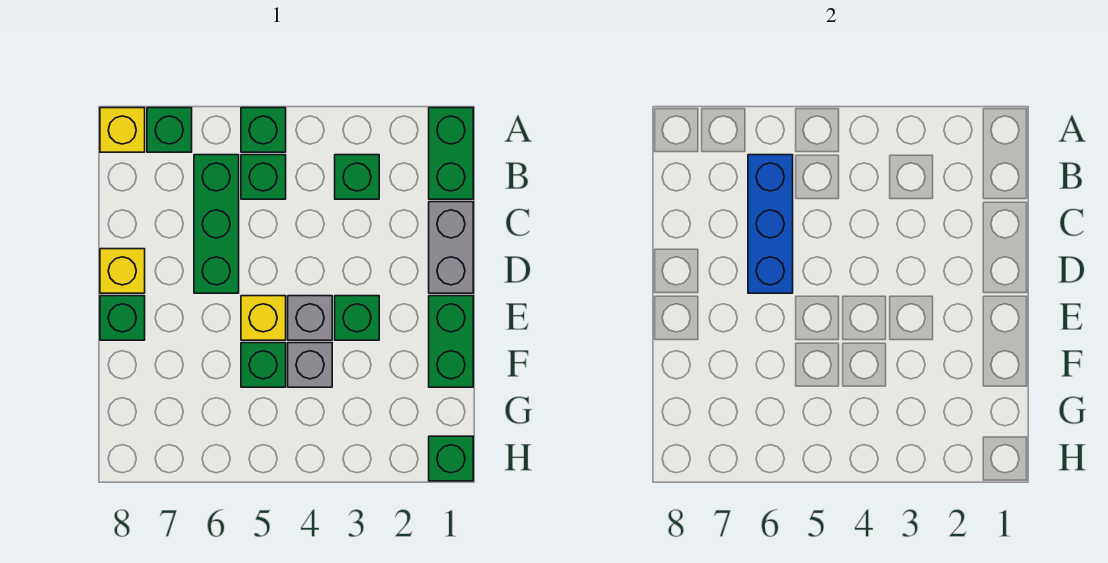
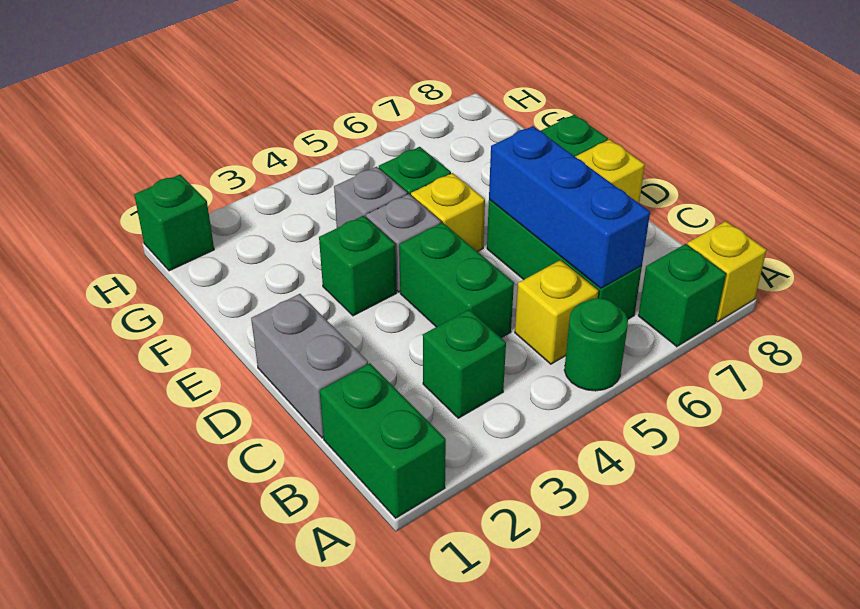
green brick A5 level 1 -> green round brick A5 level 1
green brick B5 level 1 -> yellow brick B5 level 1
green brick E1:F1 level 1 -> green brick C4:D4 level 1

